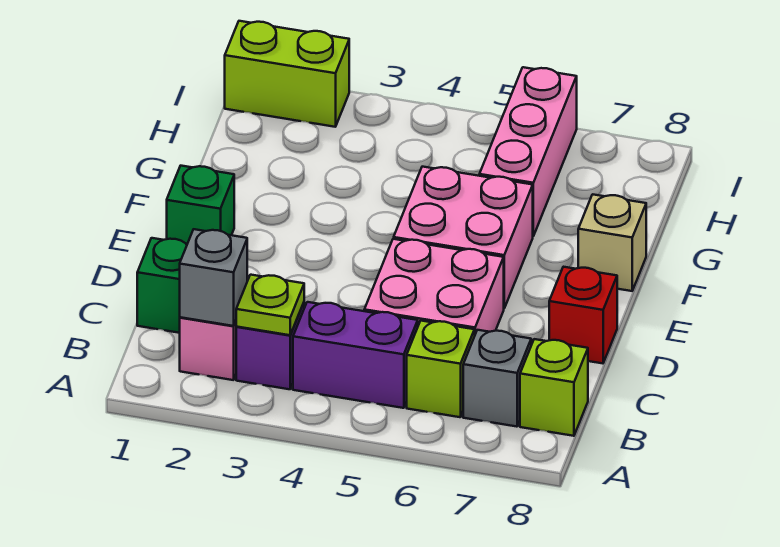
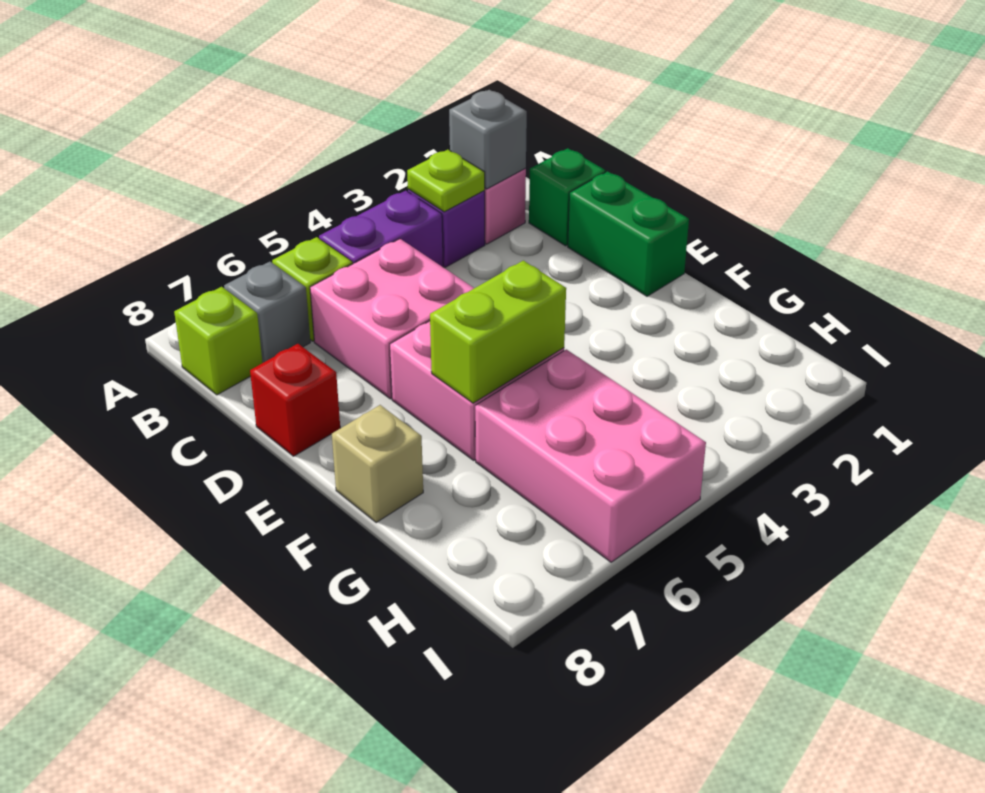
green brick E1 level 1 -> green brick D1:E1 level 1
pink brick G6:I6 level 1 -> pink brick G5:I6 level 1
lime brick I1:I2 level 1 -> lime brick F5:F6 level 2

